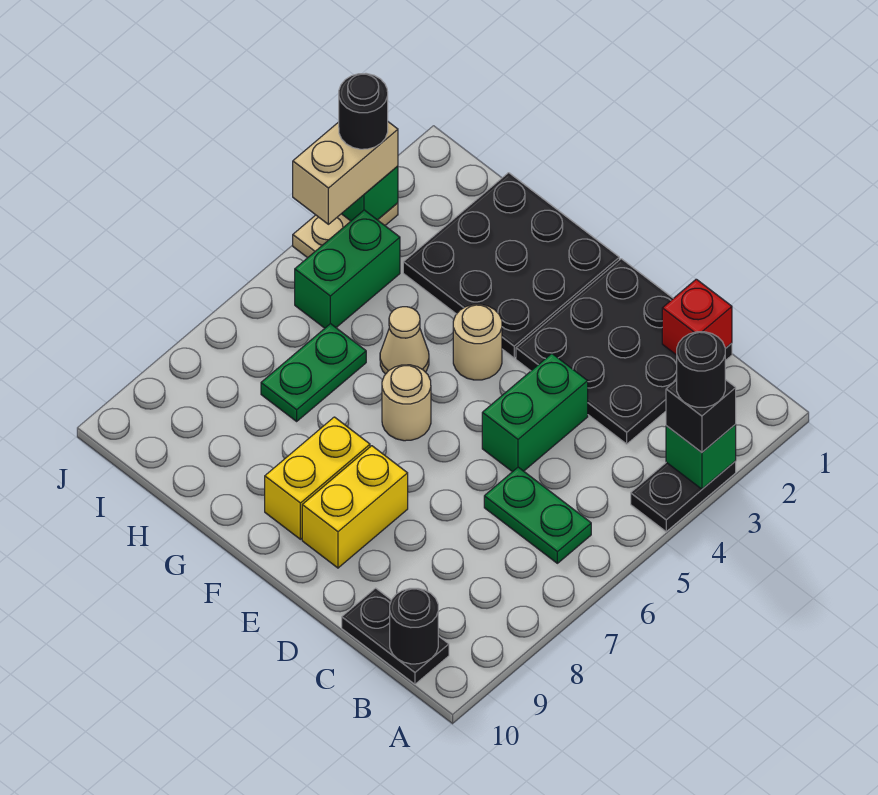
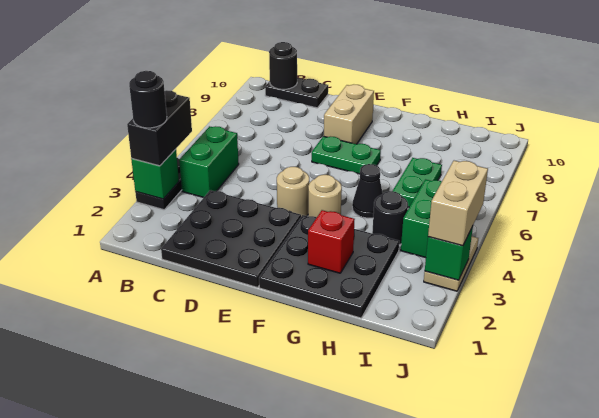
black brick A3 level 3 -> black brick A3:A4 level 3
green plate B6:C6 level 1 -> green plate E7:F7 level 1
red brick C1 level 2 -> red brick G2 level 2
green brick D4:D5 level 1 -> green brick B4:B5 level 1
yellow brick E8:E9 level 1 -> tan brick E8:E9 level 1
tan round brick F6 level 1 -> tan round brick E4 level 1
yellow brick F8:F9 level 1 -> none
tan cone G5 level 1 -> black cone G5 level 1
black round brick J3 level 4 -> black round brick H4 level 1

